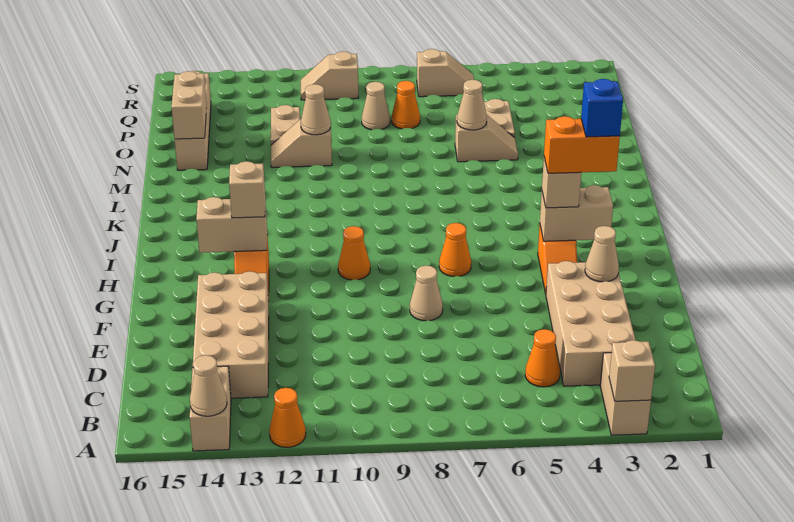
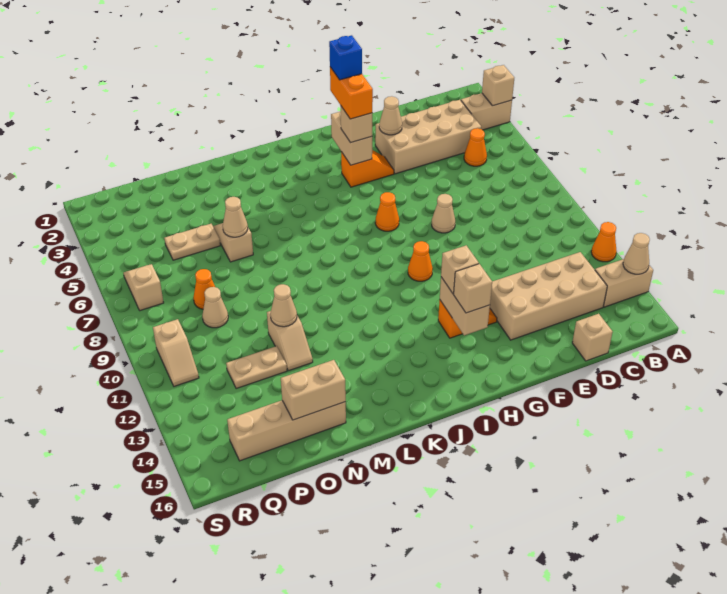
none -> tan brick D16 level 1
none -> tan brick H14 level 3

